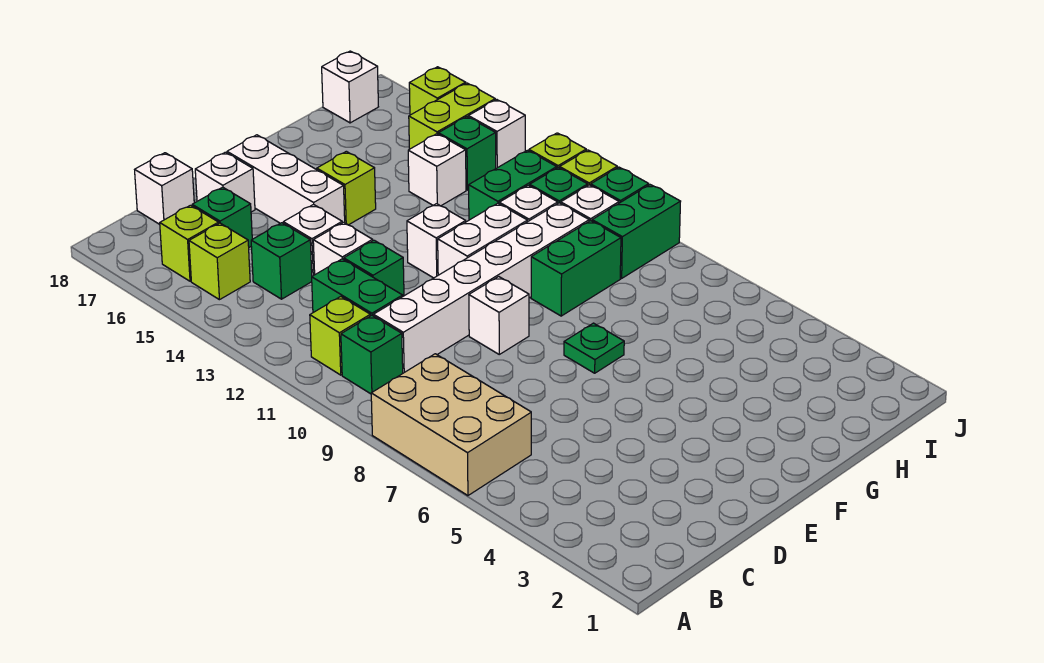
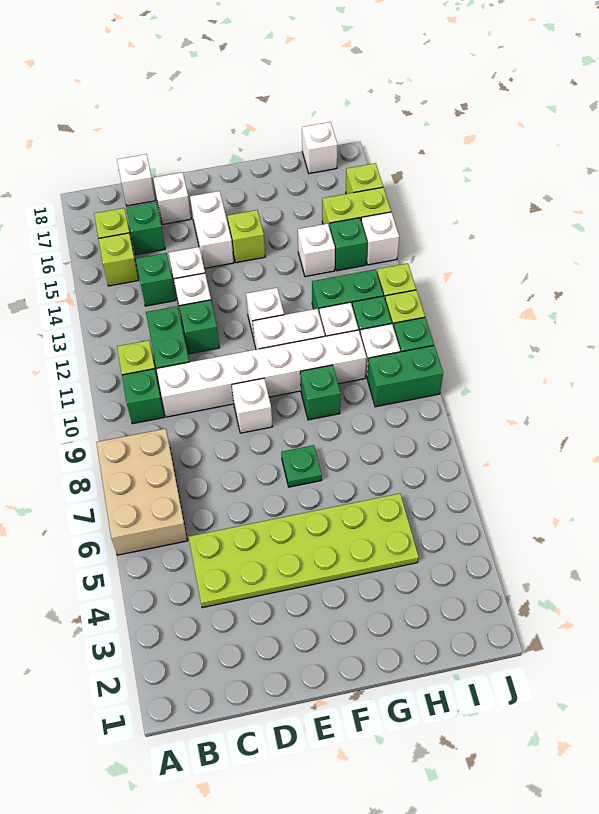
none -> lime plate C4:H5 level 1
white brick E15:E17 level 1 -> white brick E15:E16 level 1
green brick G9:H9 level 1 -> green brick G9 level 1

